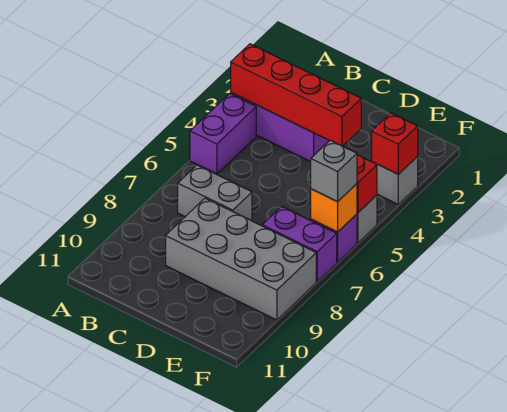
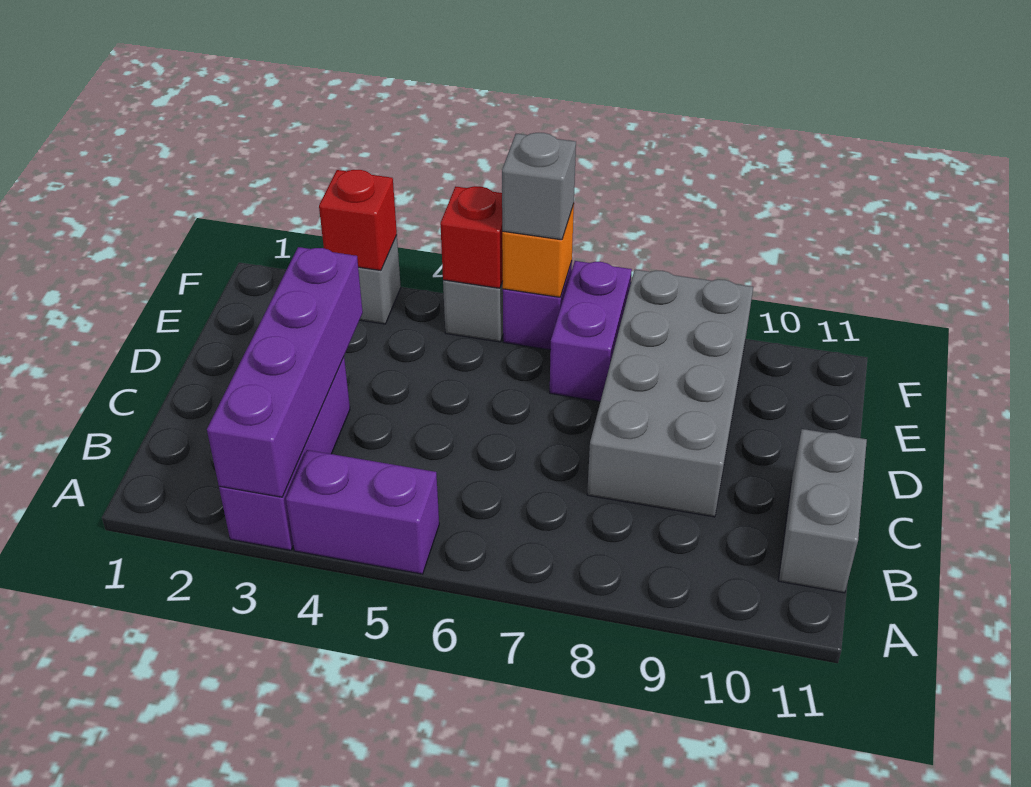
red brick A3:D3 level 2 -> purple brick A3:D3 level 2
grey brick B7:C7 level 1 -> grey brick B11:C11 level 1

